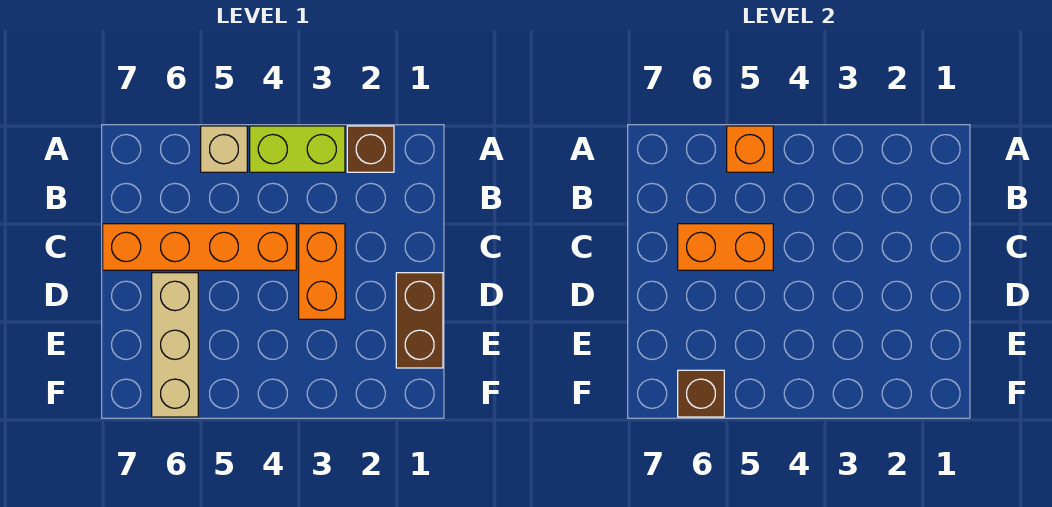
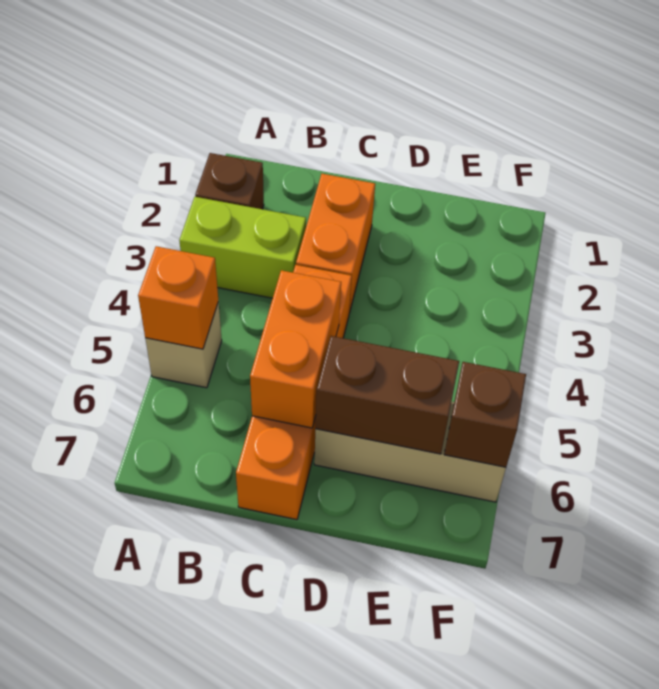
lime brick A3:A4 level 1 -> lime brick A3:B3 level 1
orange brick C3:D3 level 1 -> orange brick C2:C3 level 1
brown brick D1:E1 level 1 -> brown brick D6:E6 level 2

